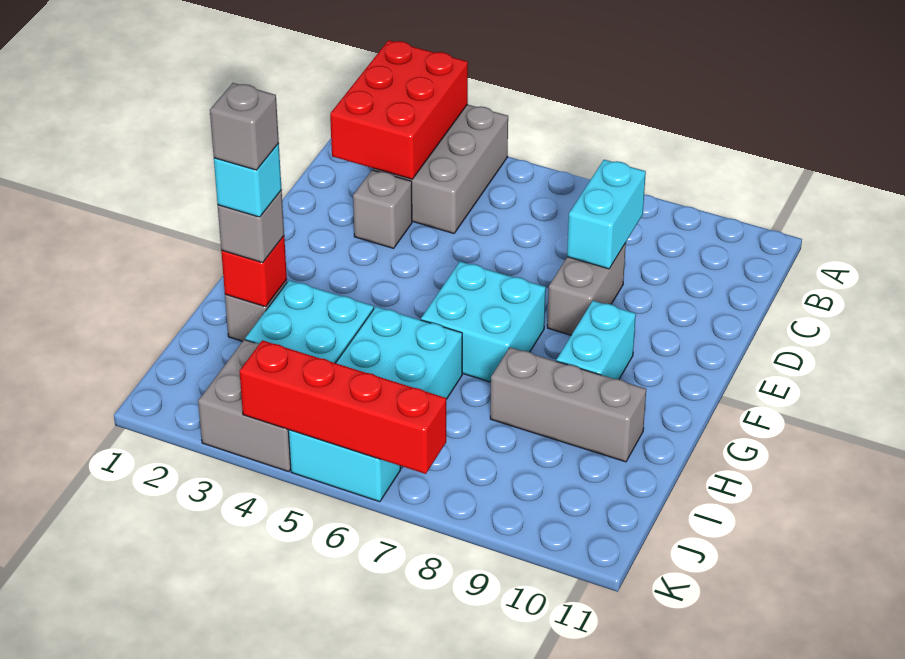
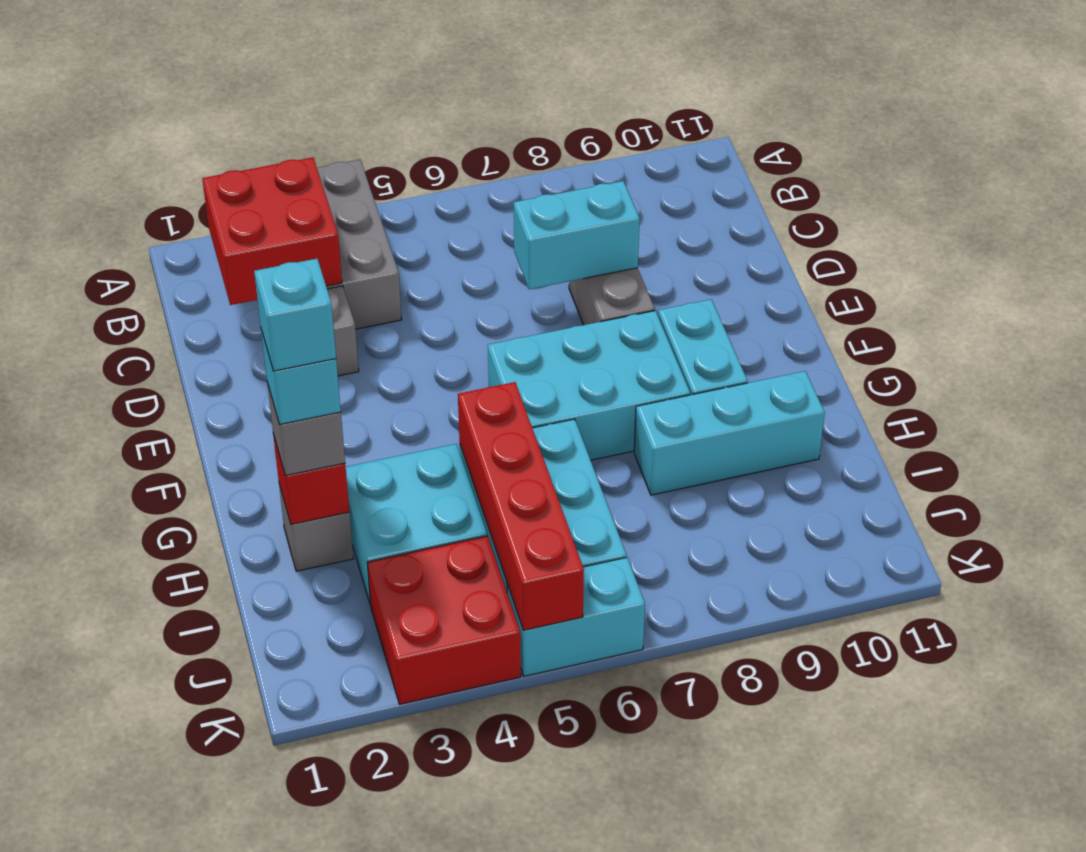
red brick A2:C3 level 2 -> red brick B2:C3 level 2
cyan brick C8:D8 level 2 -> cyan brick D7:D8 level 2
cyan brick F6:G7 level 1 -> cyan brick F6:G8 level 1
grey brick H2 level 5 -> cyan brick H2 level 5
grey brick H8:H10 level 1 -> cyan brick H8:H10 level 1
grey brick J3:K4 level 1 -> red brick J3:K4 level 1
red brick K4:K7 level 2 -> red brick H5:K5 level 2

